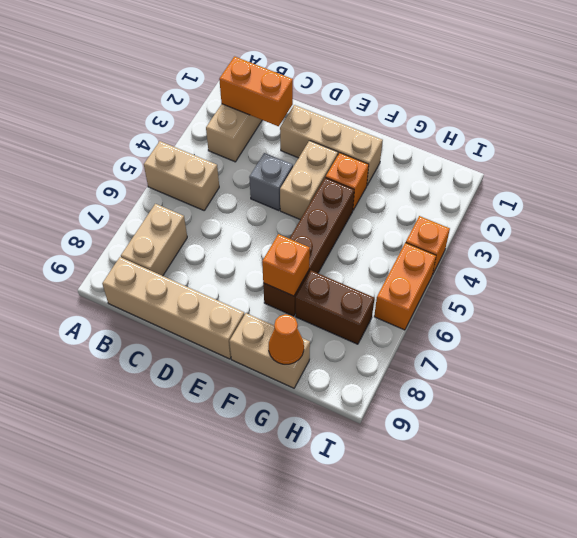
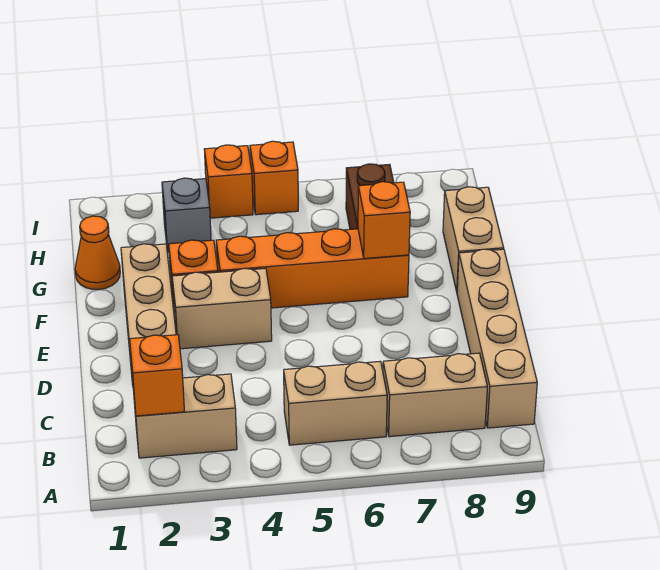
tan brick A5:B5 level 1 -> tan brick B5:B6 level 1
orange brick B2:C2 level 2 -> orange brick B2 level 2
grey brick D4 level 1 -> grey brick H3 level 1
brown brick F4:F7 level 1 -> orange brick F4:F7 level 1
orange cone G9 level 2 -> orange cone G1 level 1
orange brick I5:I6 level 1 -> orange brick I5 level 1

